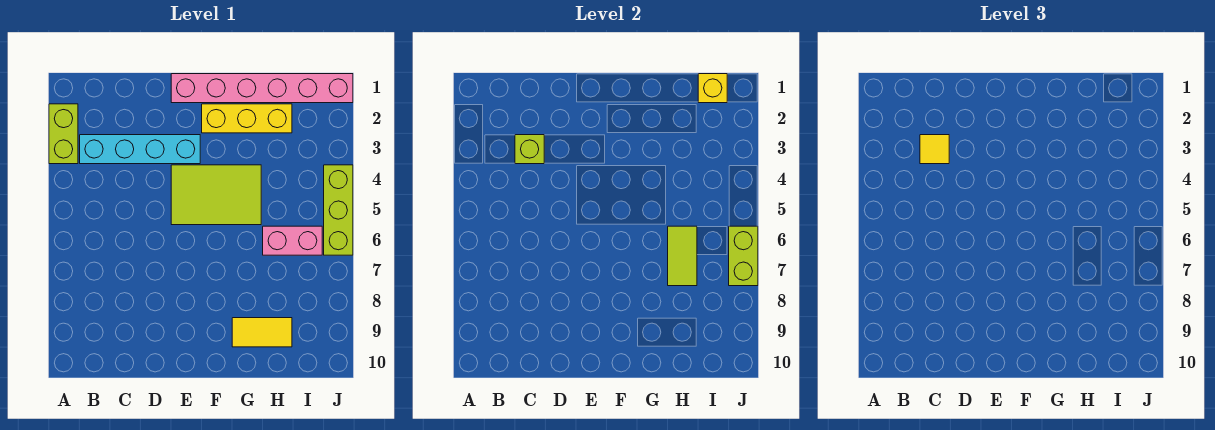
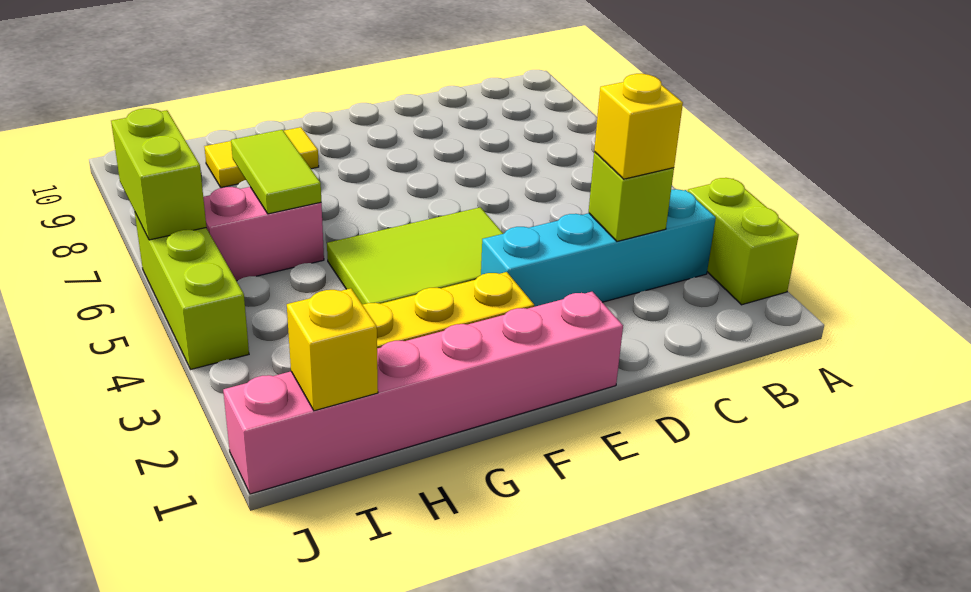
yellow tile C3 level 3 -> yellow brick C3 level 3

